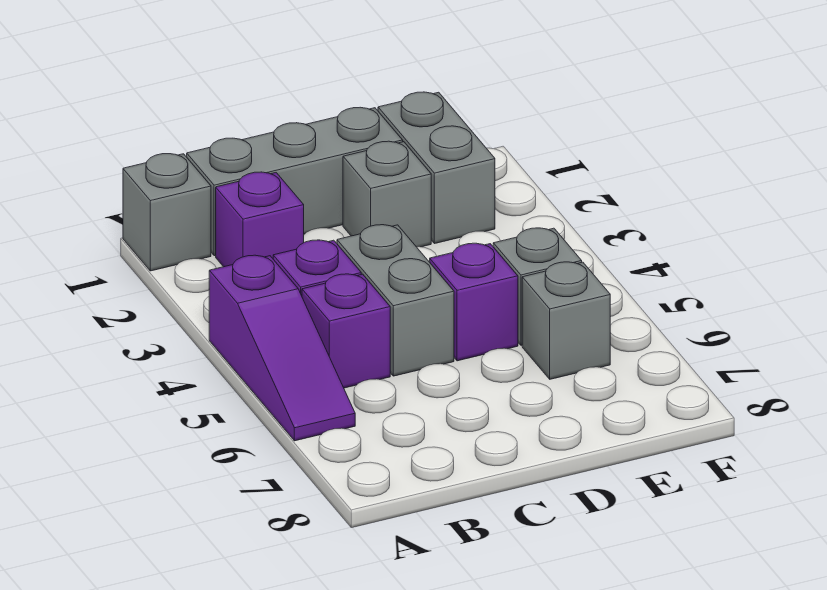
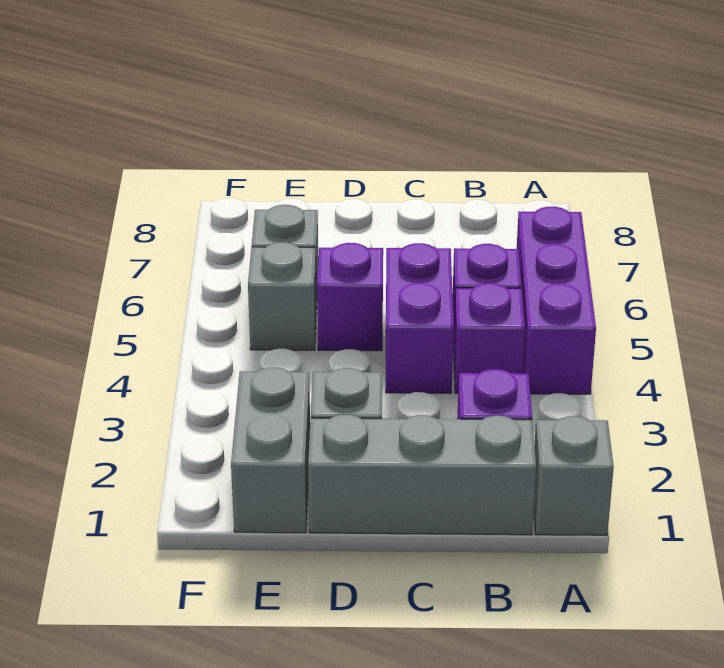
purple slope A4:A6 level 1 top 4 -> purple brick A4:A6 level 1
grey brick C4:C5 level 1 -> purple brick C4:C5 level 1

